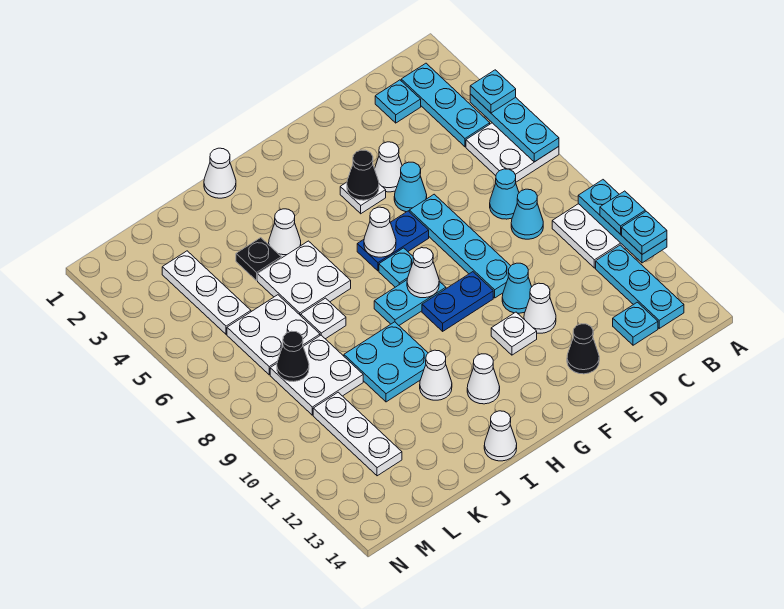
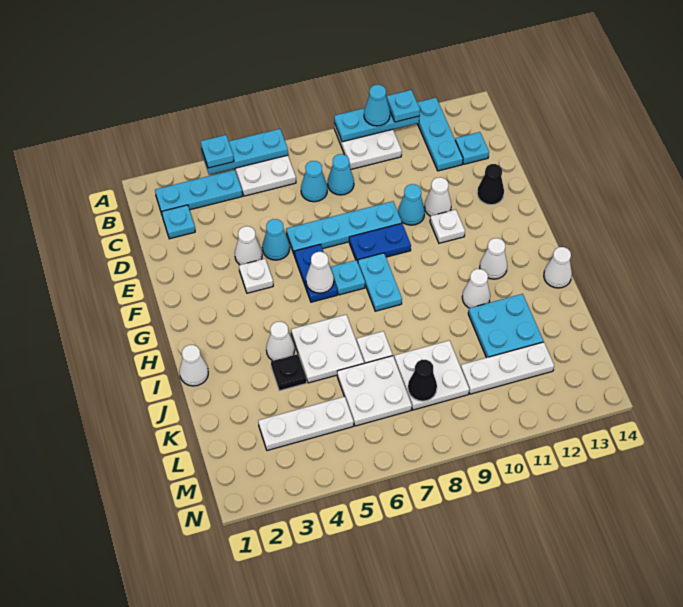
cyan plate A10 level 3 -> cyan cone A10 level 3
cyan plate B11:B13 level 1 -> cyan plate A12:C12 level 1
black cone F4 level 2 -> none
blue plate F9:G9 level 1 -> blue plate F8:F9 level 1
white cone G8 level 2 -> none
cyan plate I9:J10 level 1 -> cyan plate J11:K12 level 1

